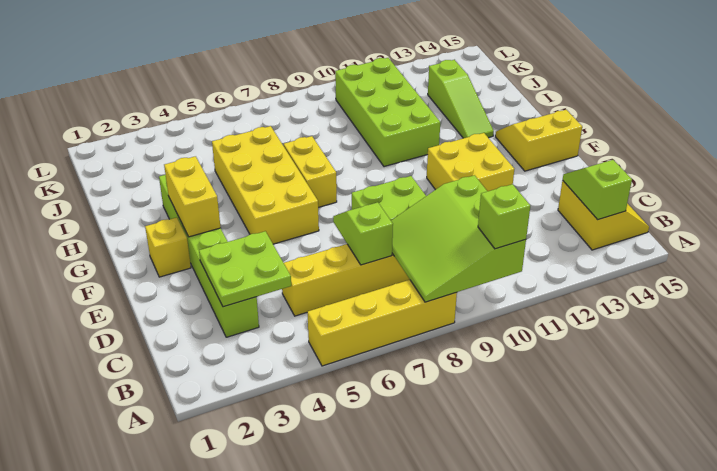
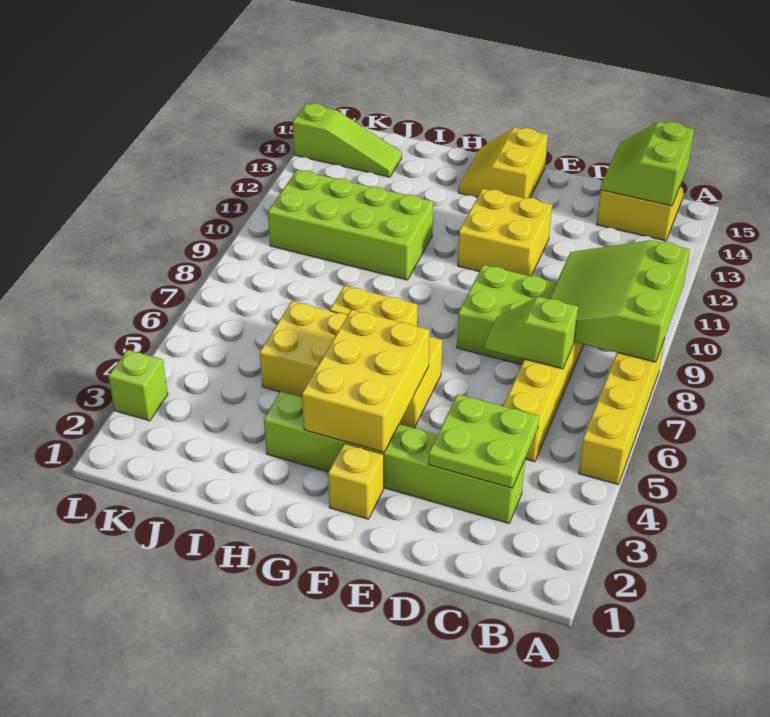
lime slope A8:C10 level 2 top 10 -> lime slope A8:C10 level 2 top A
lime brick A10 level 3 -> lime brick L3 level 1
lime slope B14:C14 level 2 top B -> lime slope B14:C15 level 2 top B
yellow brick F3:G3 level 2 -> yellow brick F3:G5 level 2
lime slope H13:J13 level 1 top J -> lime slope J14:L14 level 1 top L

